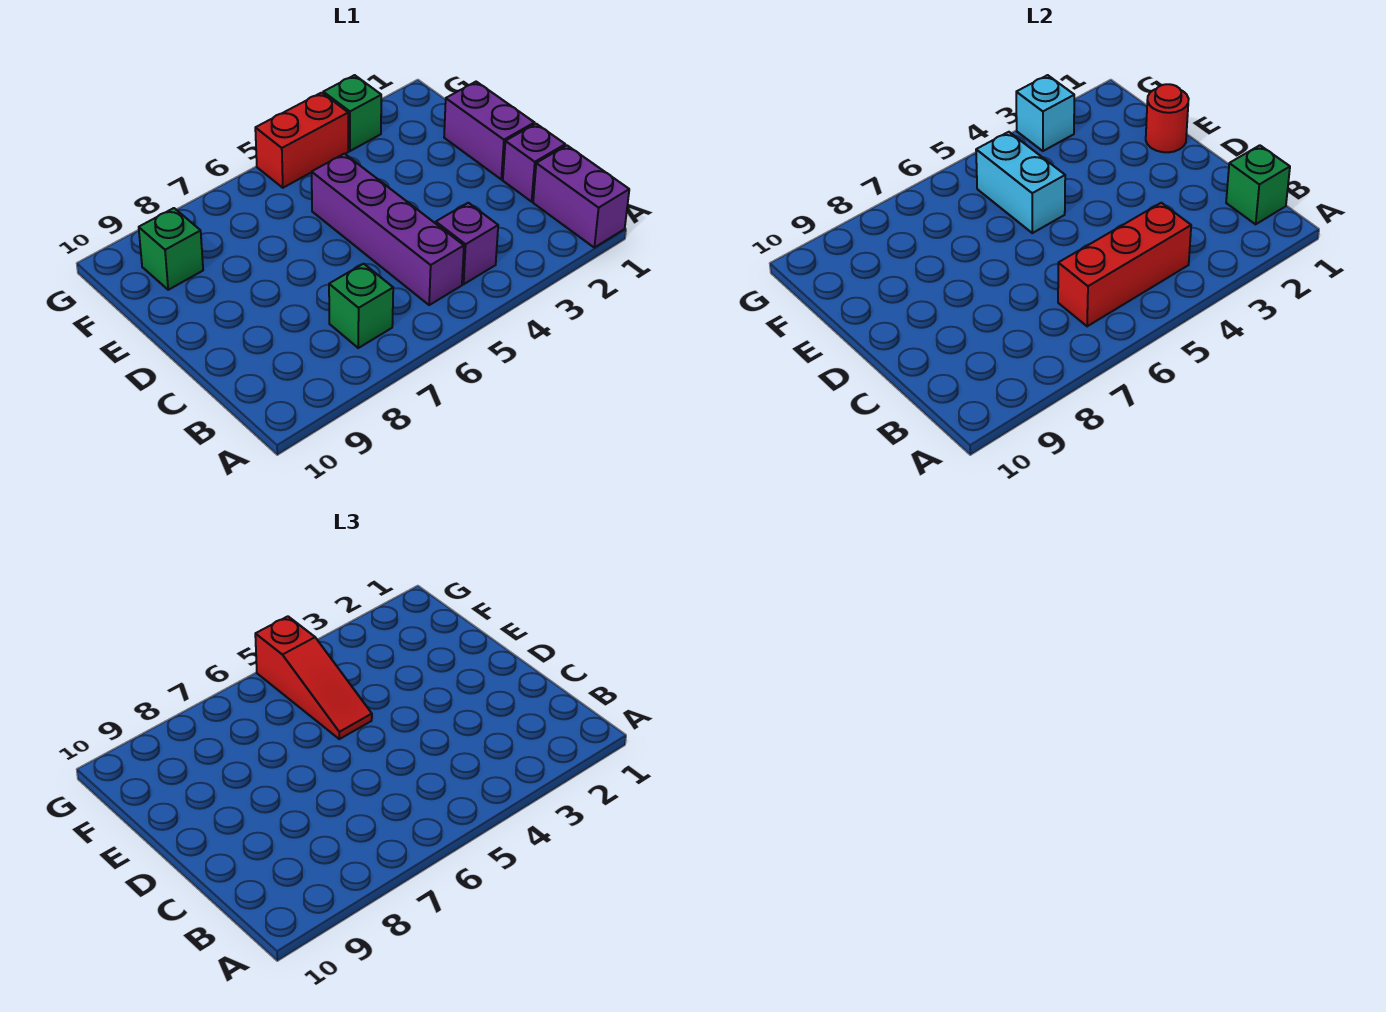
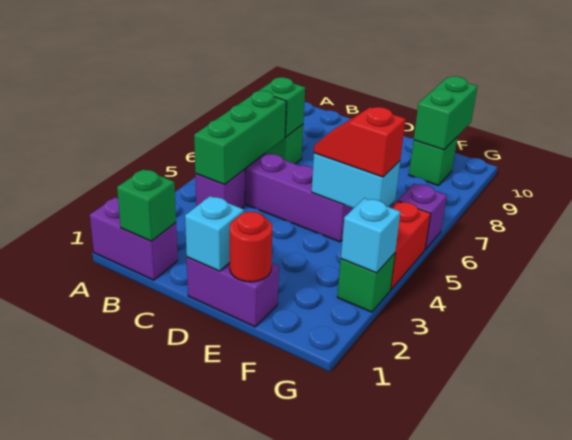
red brick B4:B6 level 2 -> green brick B4:B6 level 2
none -> green brick B7 level 2
purple brick C1 level 1 -> purple brick G6 level 1
none -> cyan brick D1 level 2
red slope E5:G5 level 3 top G -> red slope E5:F5 level 3 top F
none -> green brick F9:F10 level 2

